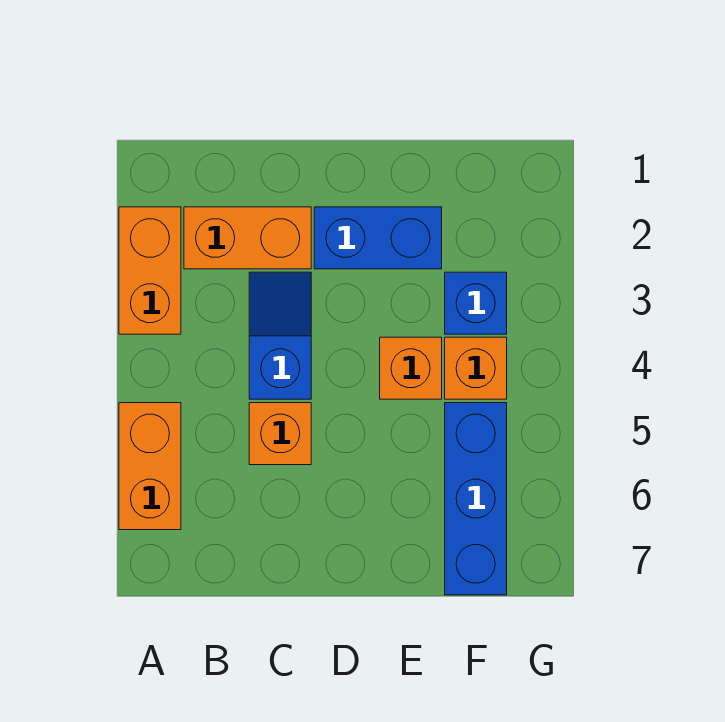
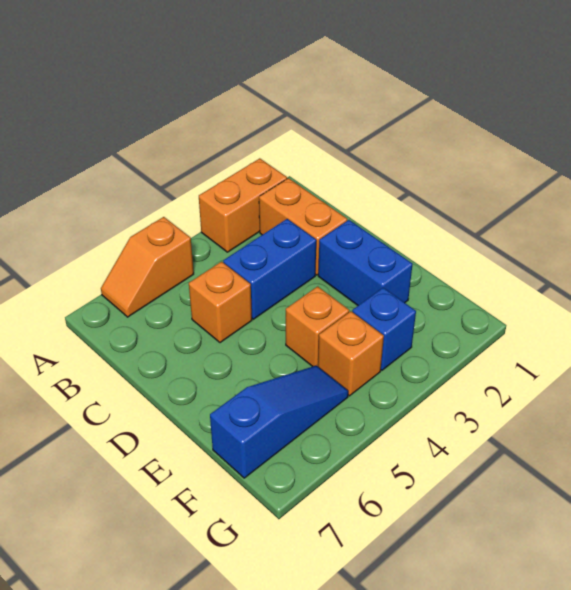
orange brick A5:A6 level 1 -> orange slope A5:A6 level 1 top 5
blue slope C3:C4 level 1 top 4 -> blue brick C3:C4 level 1
blue brick F5:F7 level 1 -> blue slope F5:F7 level 1 top 7

